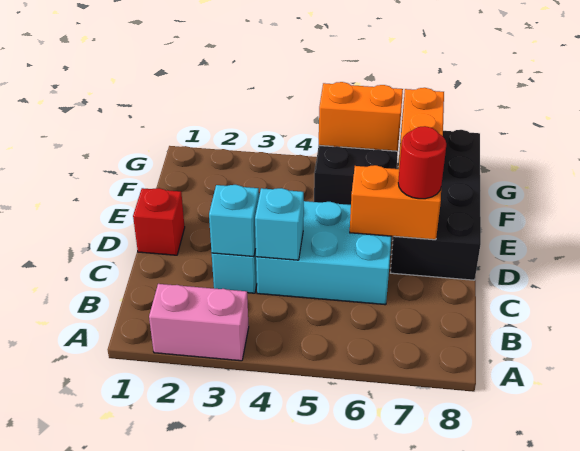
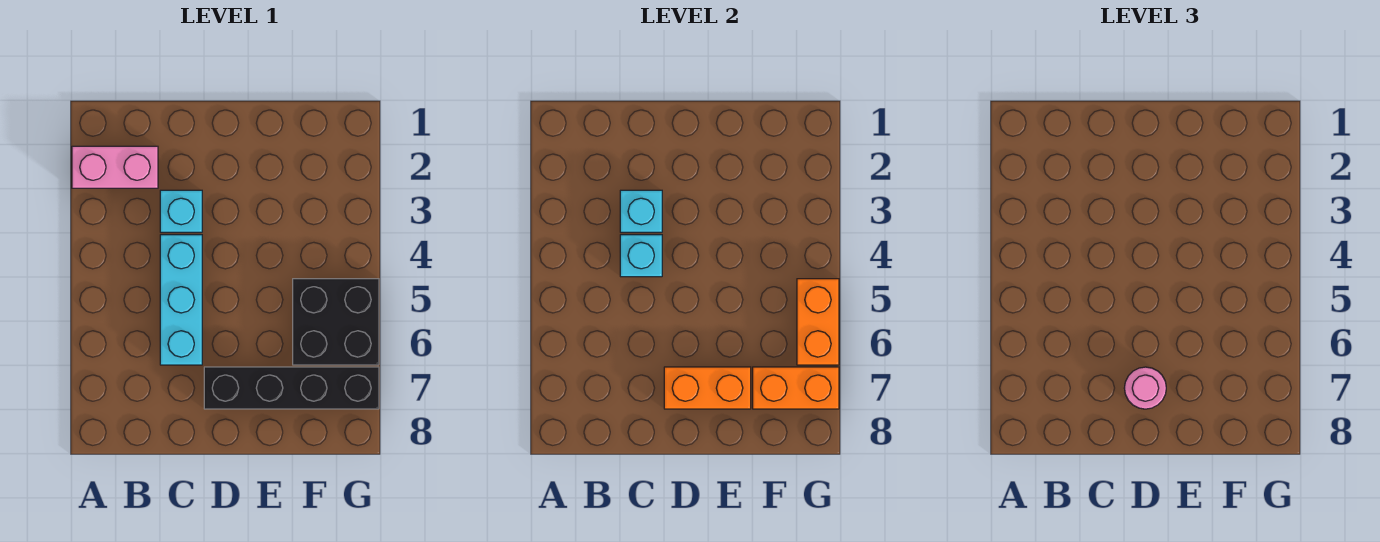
pink brick A2:A3 level 1 -> pink brick A2:B2 level 1
cyan brick C4:D6 level 1 -> cyan brick C4:C6 level 1
red brick D1 level 1 -> none
orange brick D6:D7 level 2 -> orange brick D7:E7 level 2
black brick D7:G8 level 1 -> black brick D7:G7 level 1
red round brick D7 level 3 -> pink round brick D7 level 3

